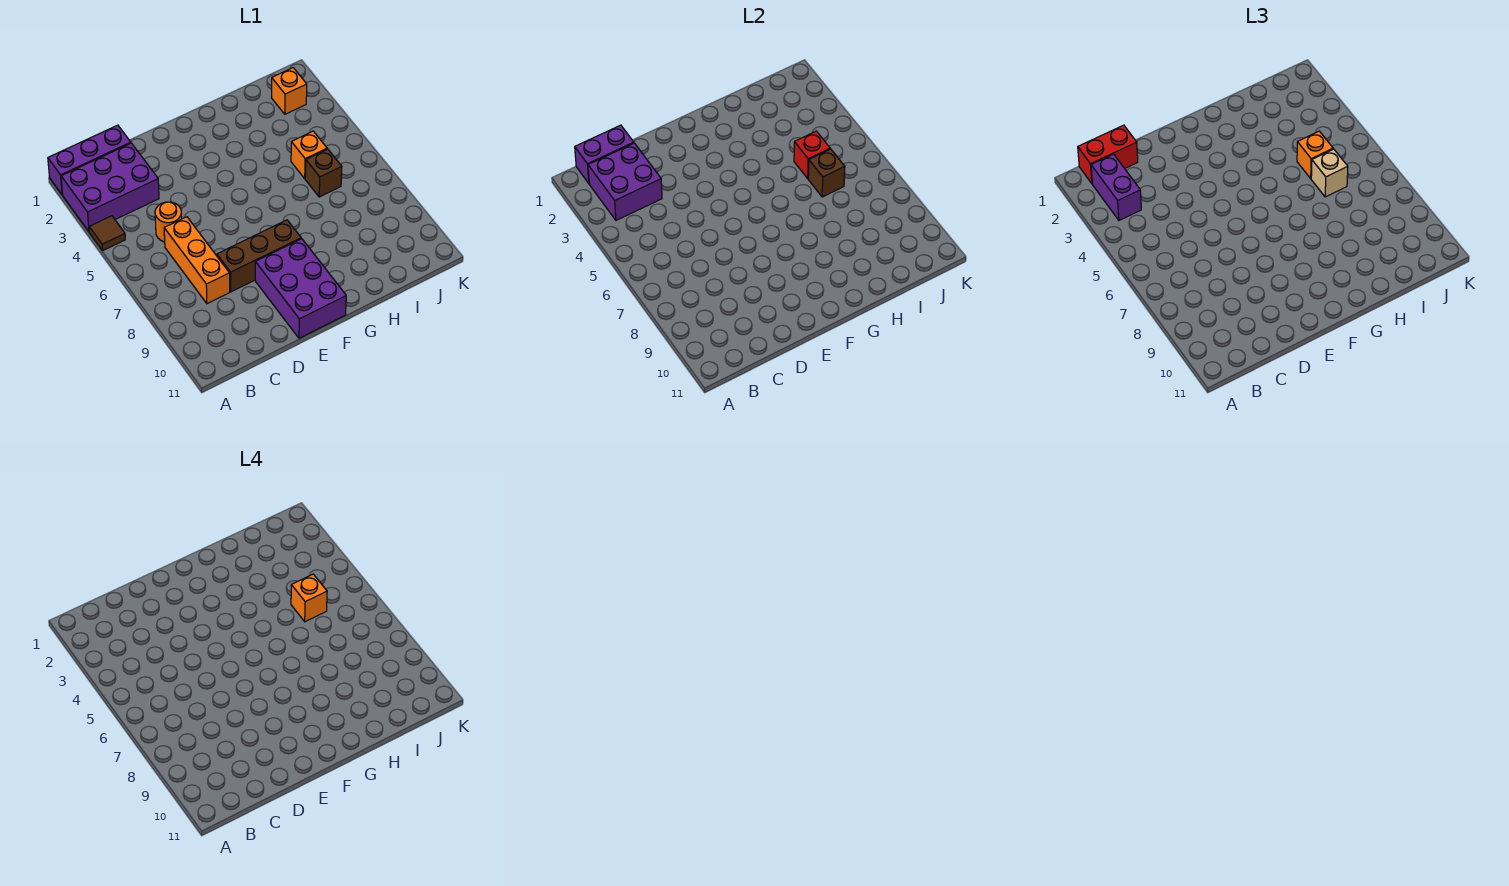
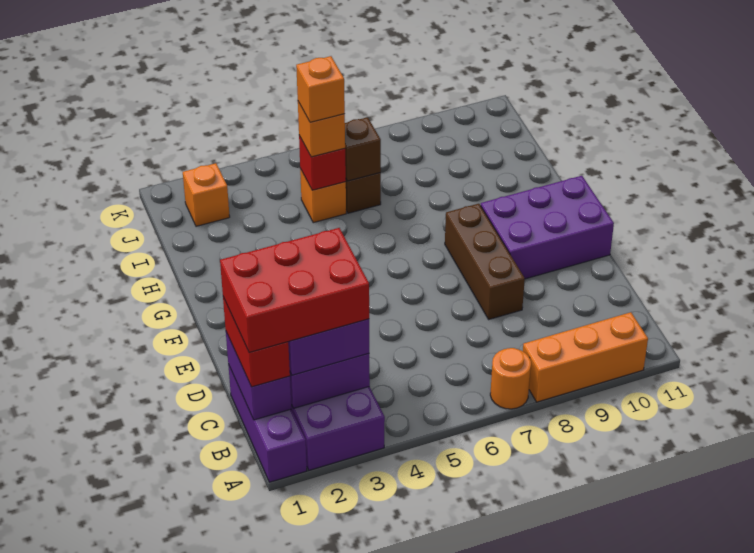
brown tile A4 level 1 -> none
none -> red brick B1:C3 level 4
orange round brick C5 level 1 -> orange round brick A7 level 1
orange brick C6:C8 level 1 -> orange brick A8:A10 level 1
tan brick I6 level 3 -> none

